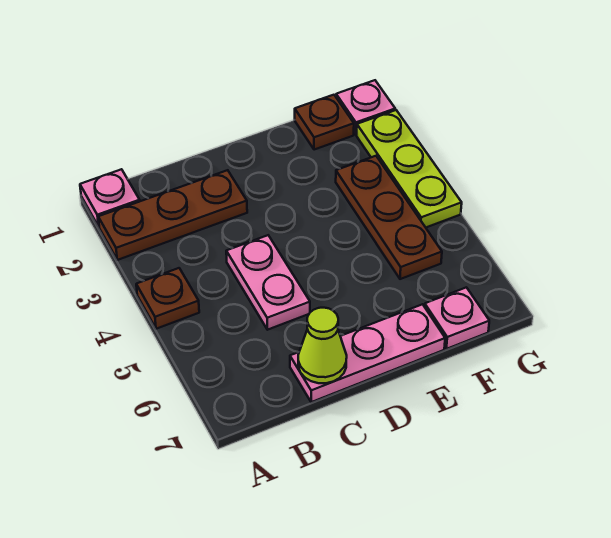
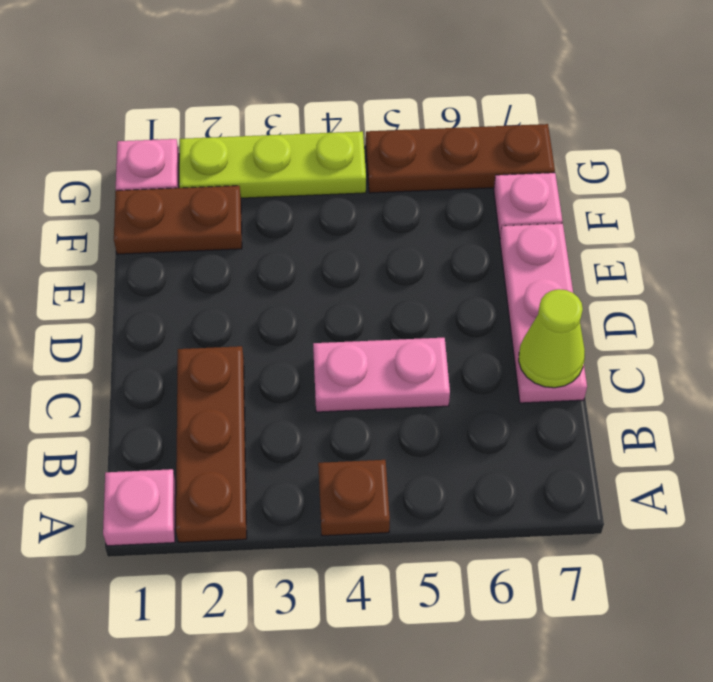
brown plate F1 level 1 -> brown plate F1:F2 level 1
brown plate F3:F5 level 1 -> brown plate G5:G7 level 1

